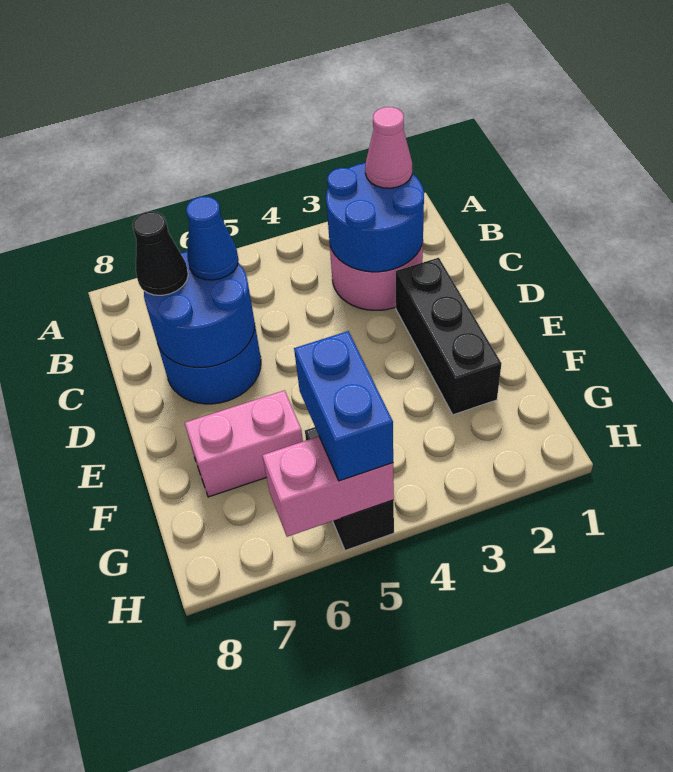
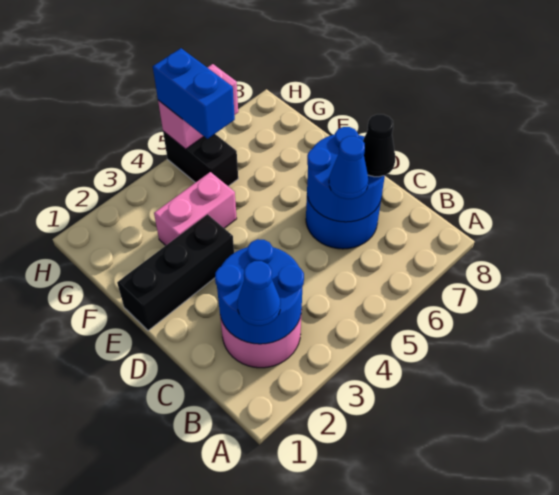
pink cone B2 level 3 -> blue cone B2 level 3
black brick D2:F2 level 1 -> black brick E1:E3 level 1
pink brick F6:F7 level 1 -> pink brick F3:F4 level 1

